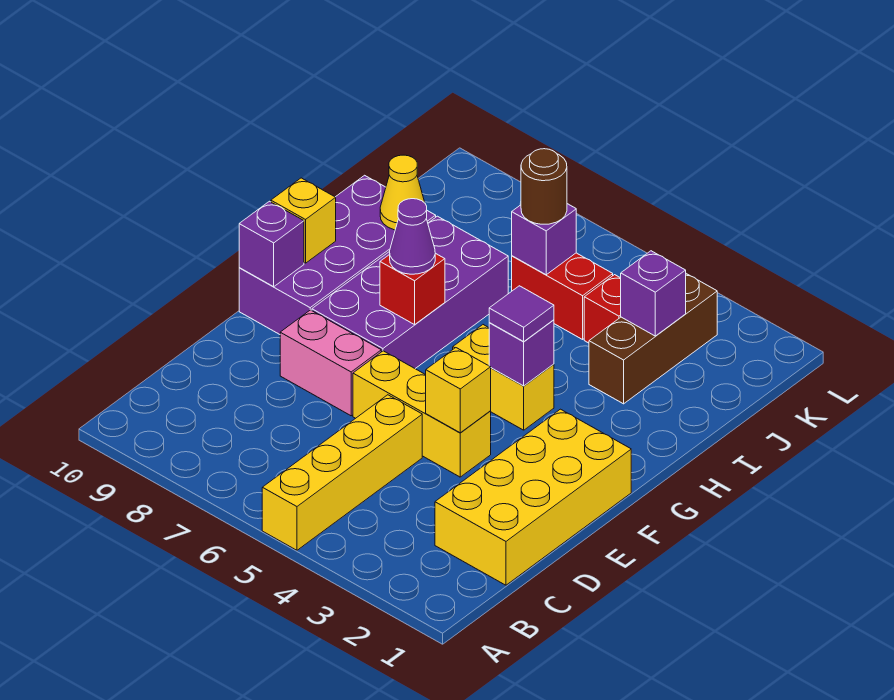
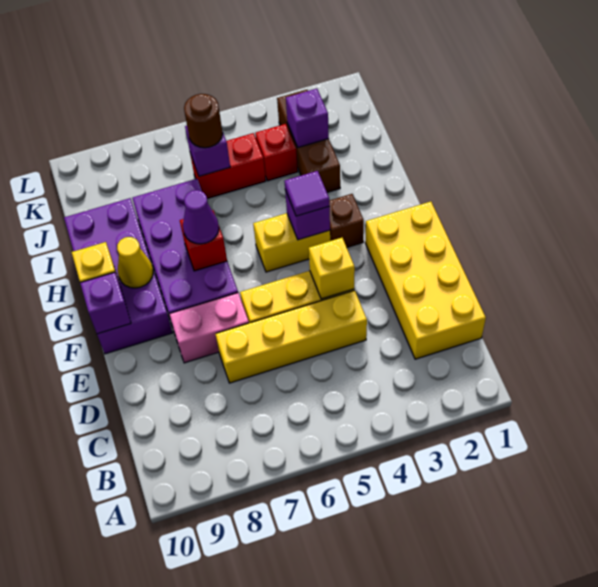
yellow brick A5:D5 level 1 -> yellow brick D4:D7 level 1
none -> brown brick G3 level 1
yellow cone I9 level 2 -> yellow cone G9 level 2

